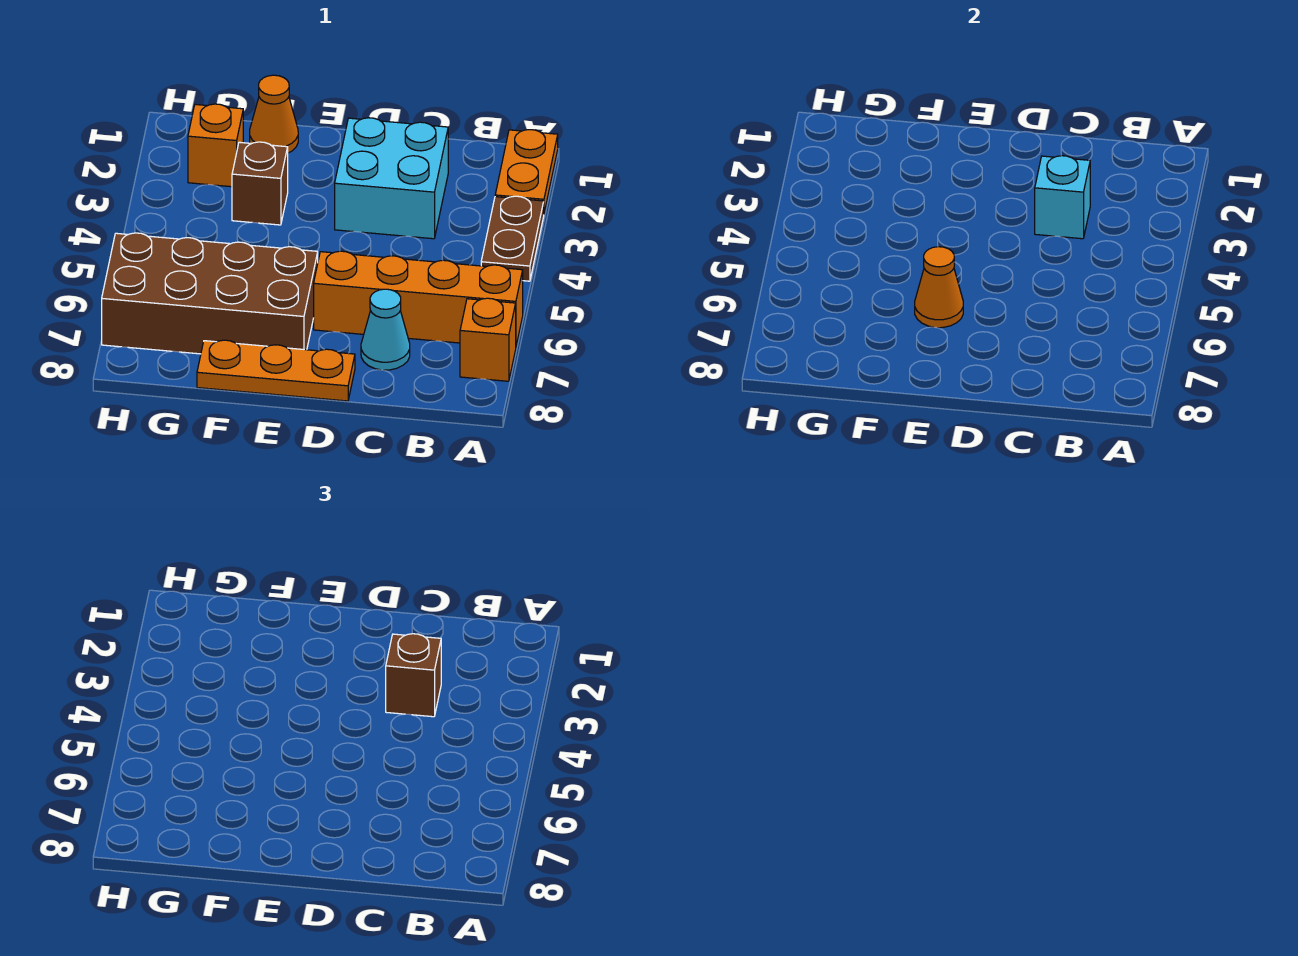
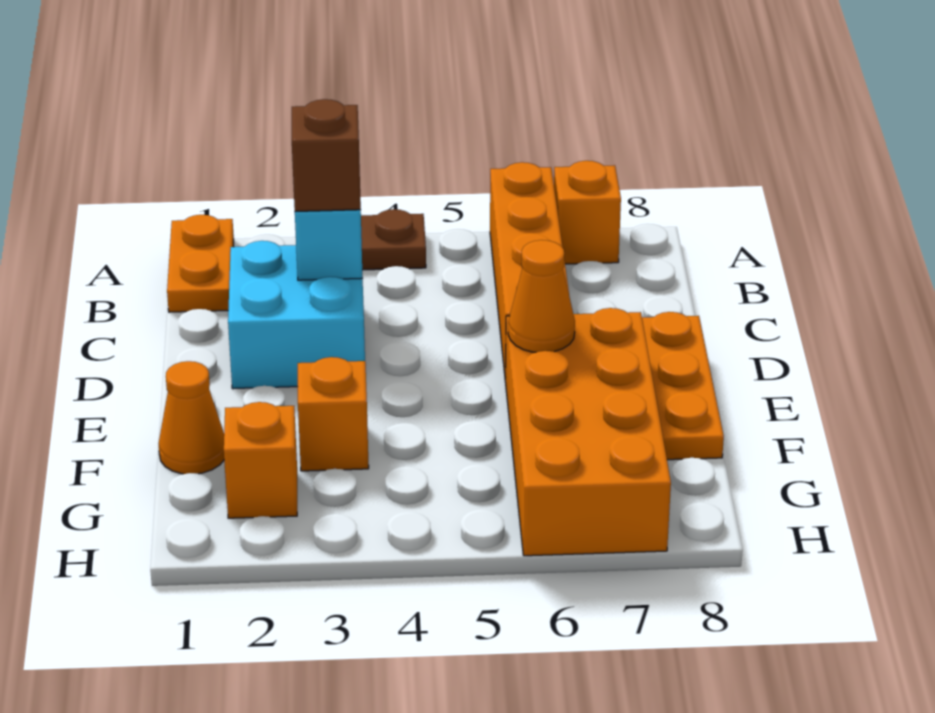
orange plate A1:A2 level 1 -> orange plate A1:B1 level 1
cyan cone C7 level 1 -> none
brown brick E6:H7 level 1 -> orange brick E6:H7 level 1
brown brick F3 level 1 -> orange brick F3 level 1

